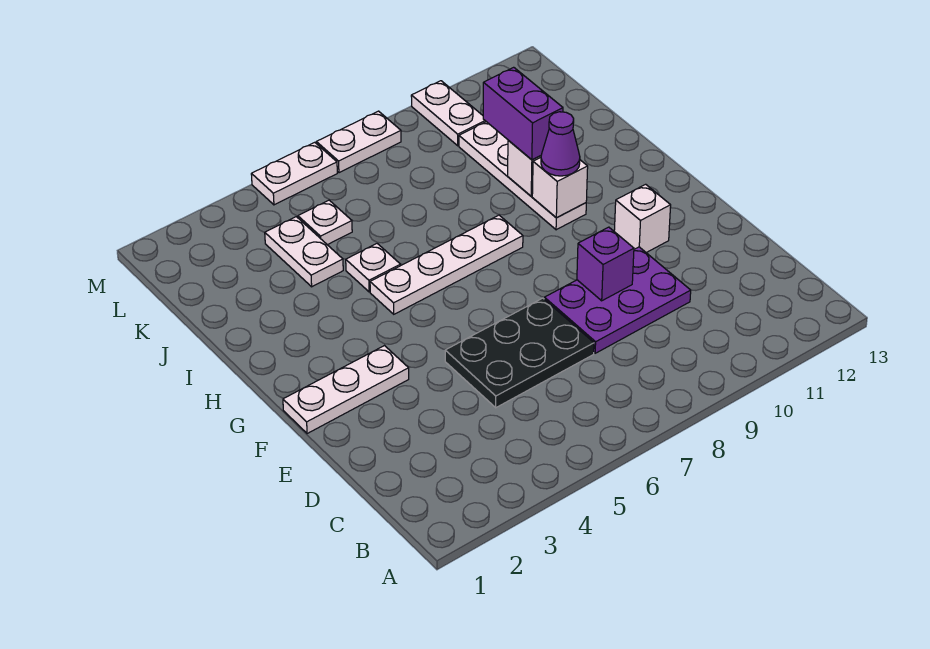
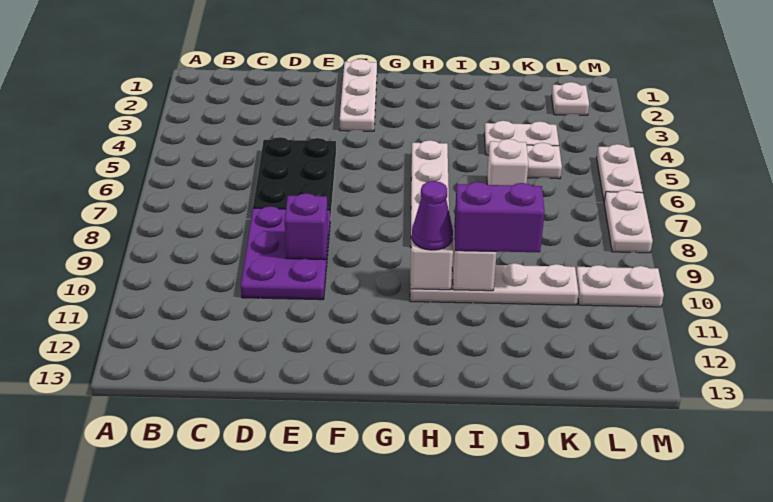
white brick F11 level 1 -> white brick J6 level 1
white plate I5 level 1 -> white plate L2 level 1

